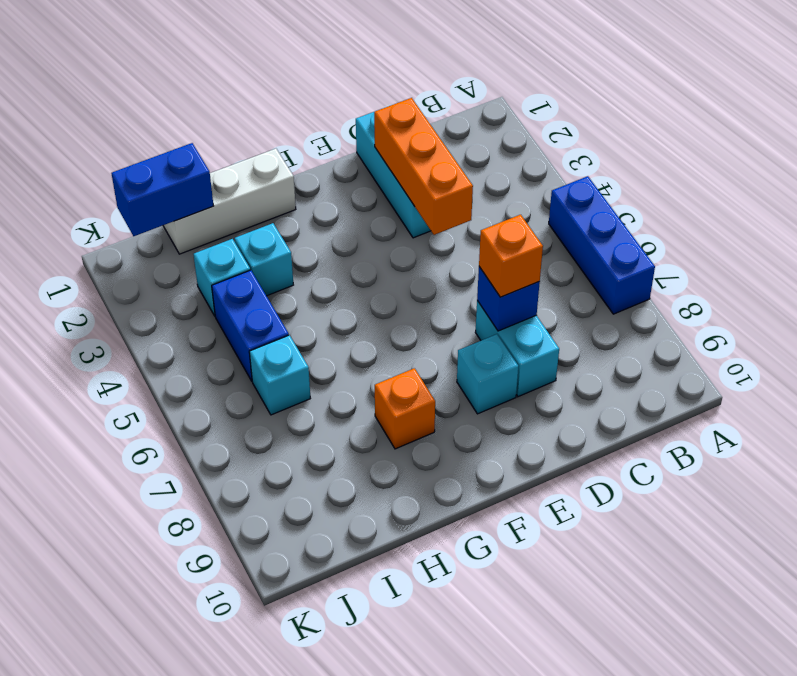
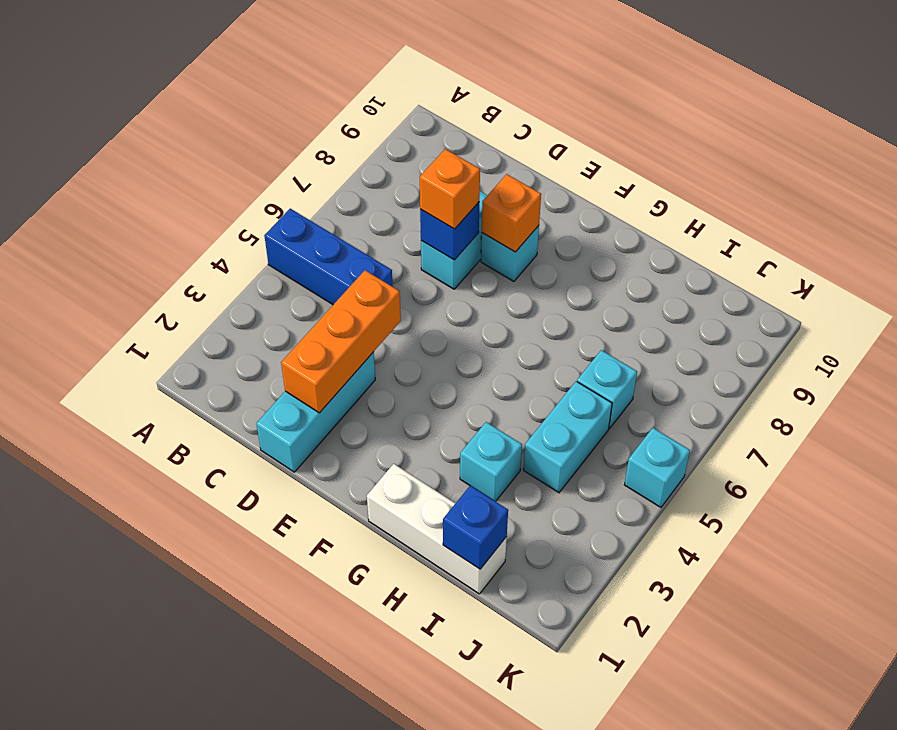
blue brick A5:A7 level 1 -> blue brick A5:C5 level 1
orange brick G8 level 1 -> orange brick E8 level 2
blue brick I1:J1 level 2 -> blue brick I1 level 2
cyan brick I3 level 1 -> cyan brick K5 level 1
blue brick I4:I5 level 1 -> cyan brick I4:I5 level 1

